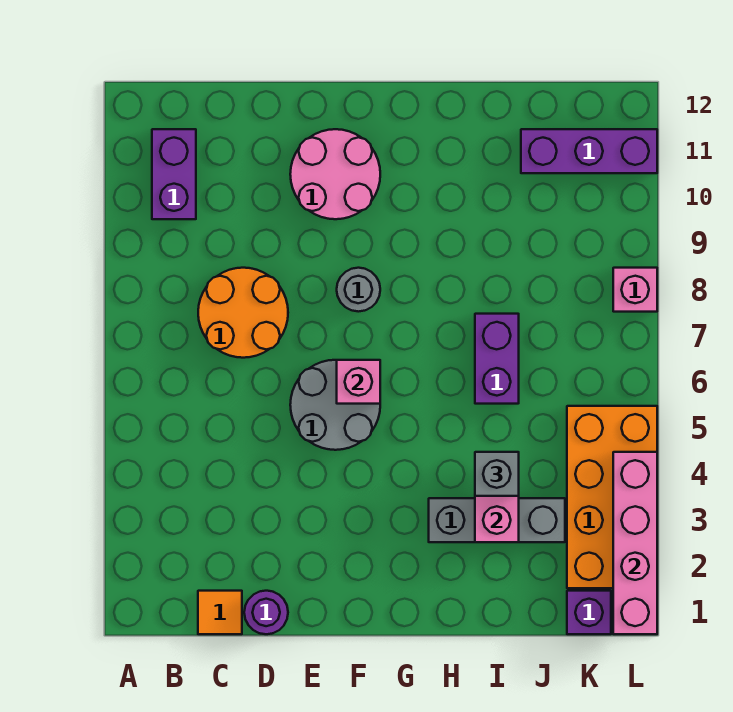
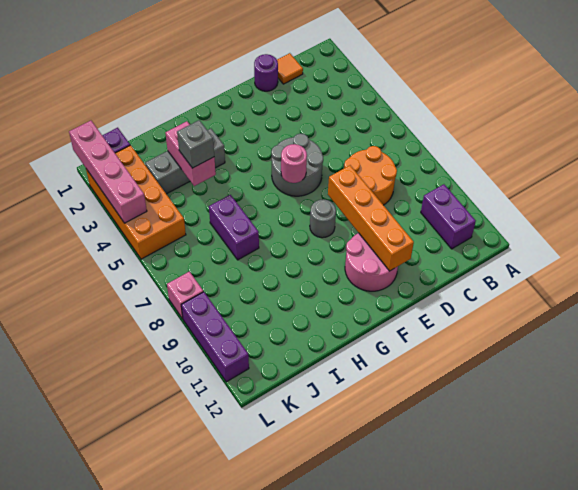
none -> orange brick E8:E11 level 2
pink brick F6 level 2 -> pink round brick F6 level 2
purple brick J11:L11 level 1 -> purple brick L9:L11 level 1

